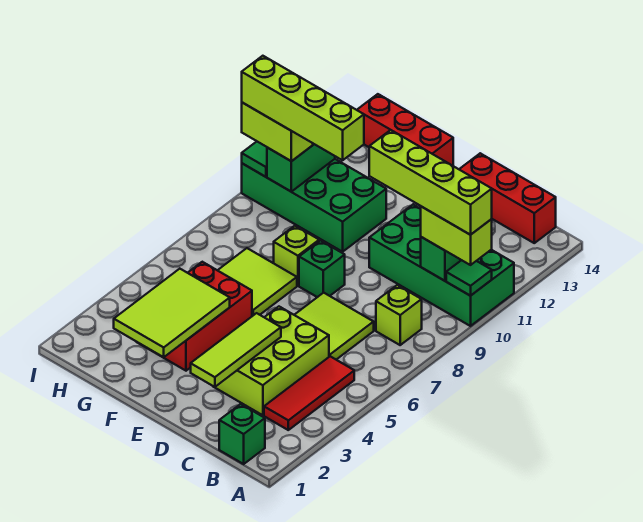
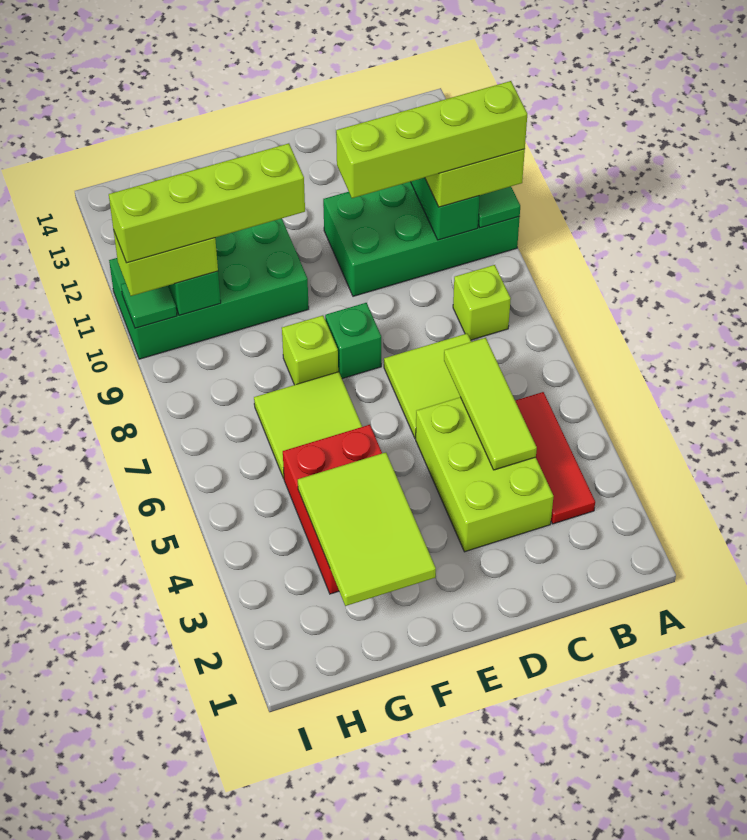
green brick B1 level 1 -> none
red brick B14:D14 level 1 -> none
lime tile D2:D4 level 2 -> lime tile C4:C6 level 2
red brick F14:H14 level 1 -> none

